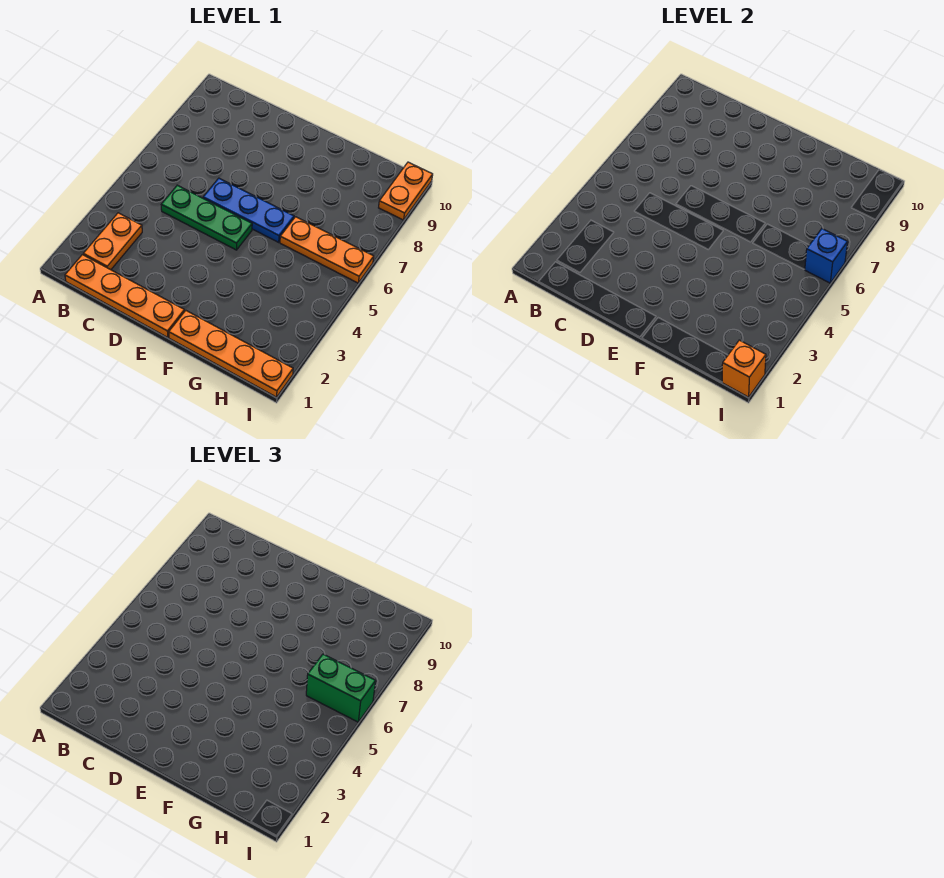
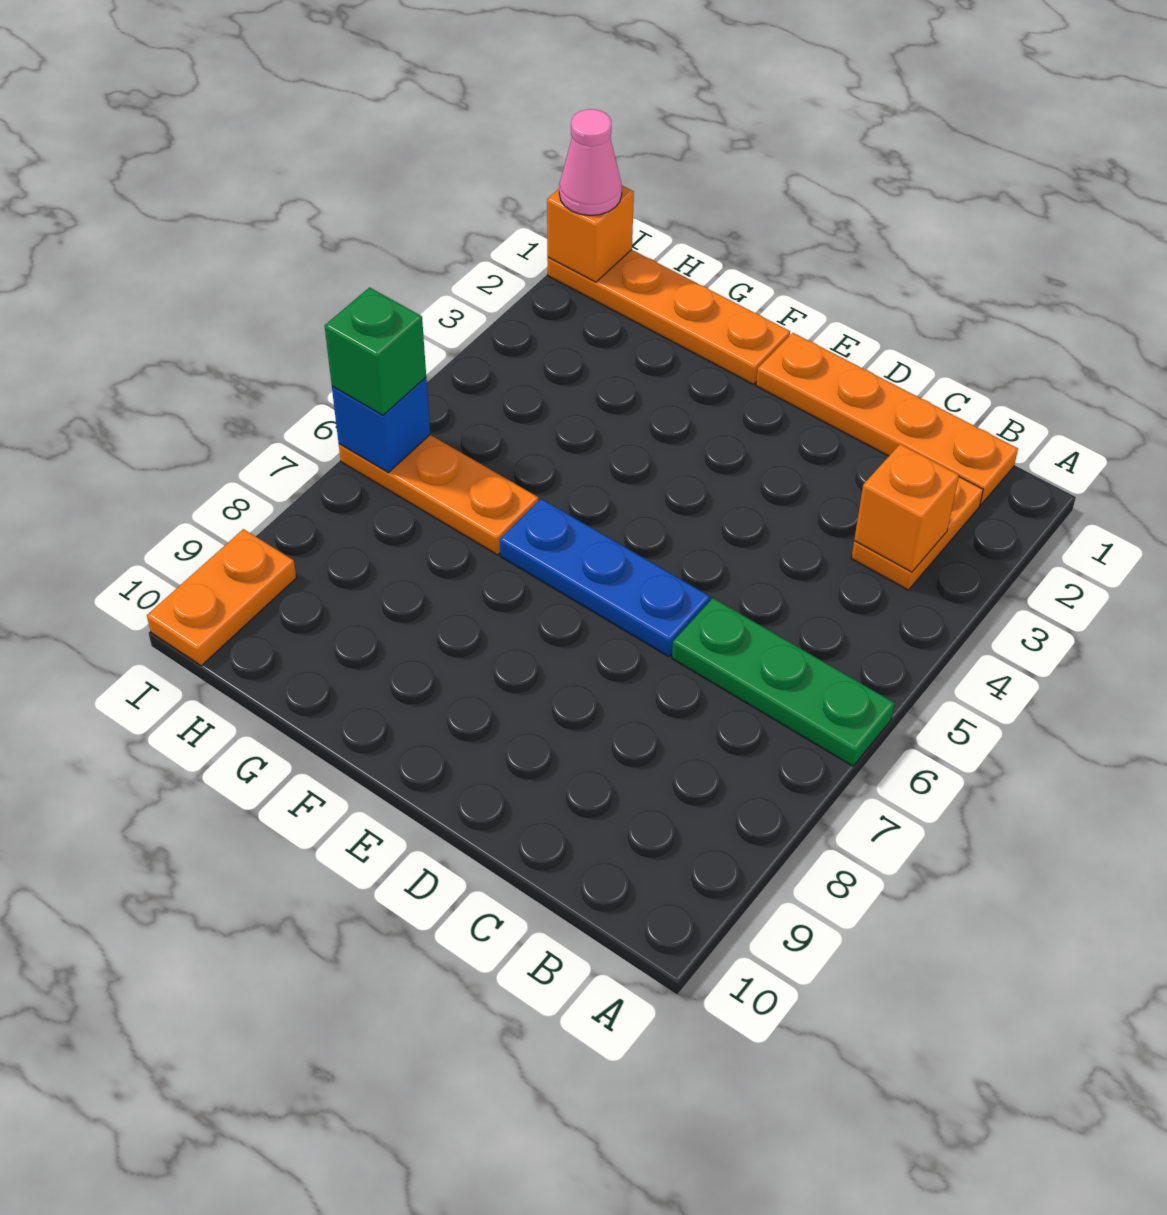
none -> orange brick B3 level 2
green plate C5:E5 level 1 -> green plate A6:C6 level 1
green brick H6:I6 level 3 -> green brick I6 level 3
none -> pink cone I1 level 3

